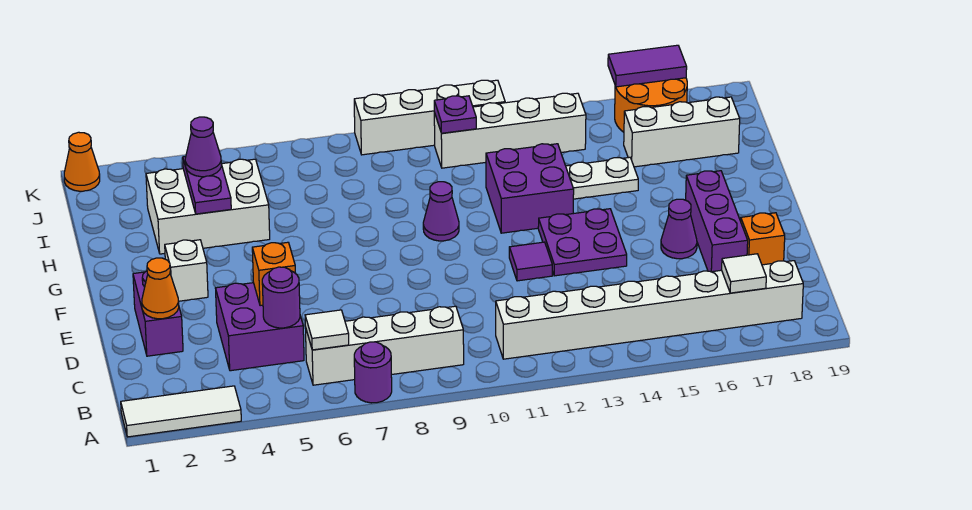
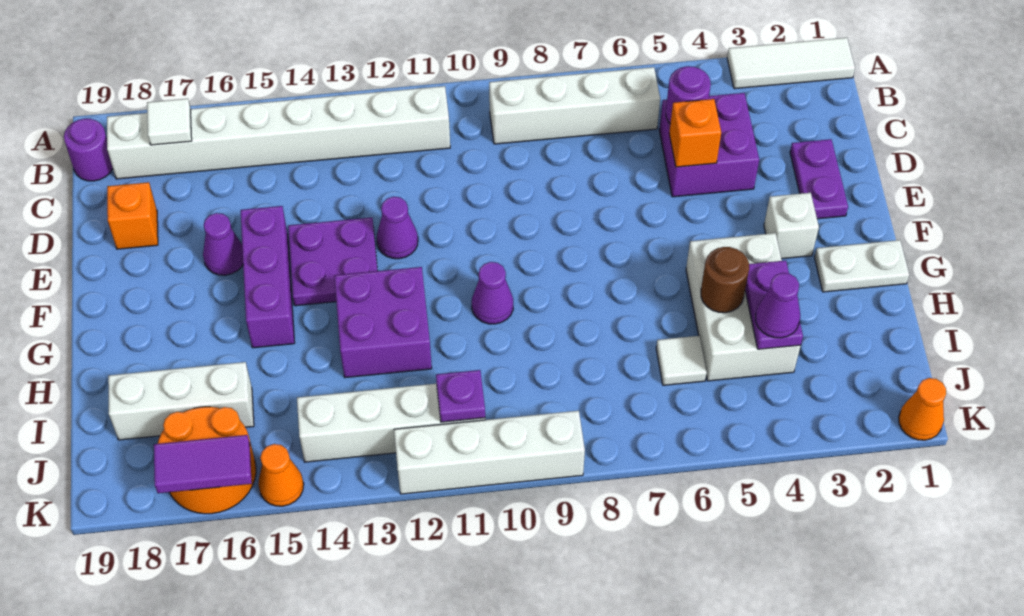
purple round brick A7 level 1 -> purple round brick B19 level 1
white tile B6 level 2 -> white tile I6 level 1
purple brick D2:E2 level 1 -> purple plate D2:E2 level 1
orange cone D2 level 2 -> orange cone K15 level 1
purple brick D17:F17 level 1 -> purple brick E15:G15 level 1
purple tile E12 level 1 -> purple cone E12 level 1
white brick H3:I5 level 1 -> white brick G4:I5 level 1
none -> brown round brick H5 level 2
white plate H14:H15 level 1 -> white plate G1:G2 level 1

